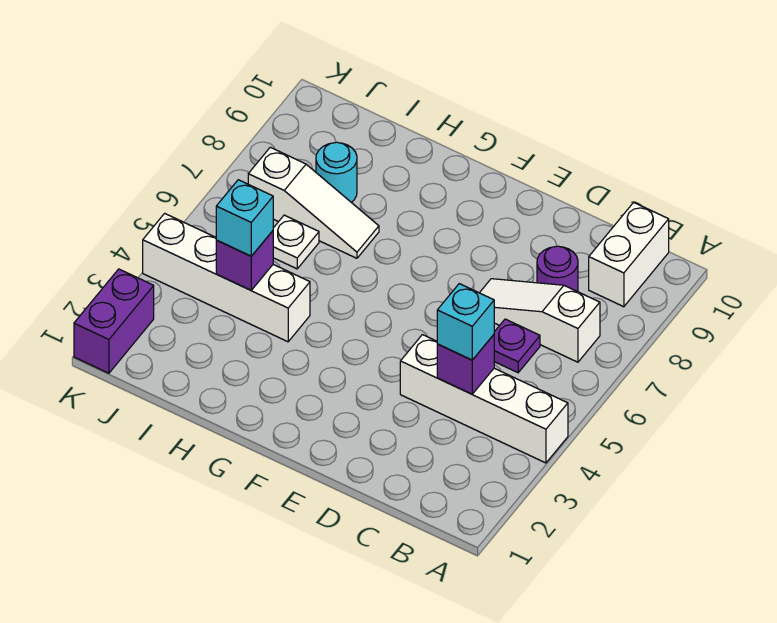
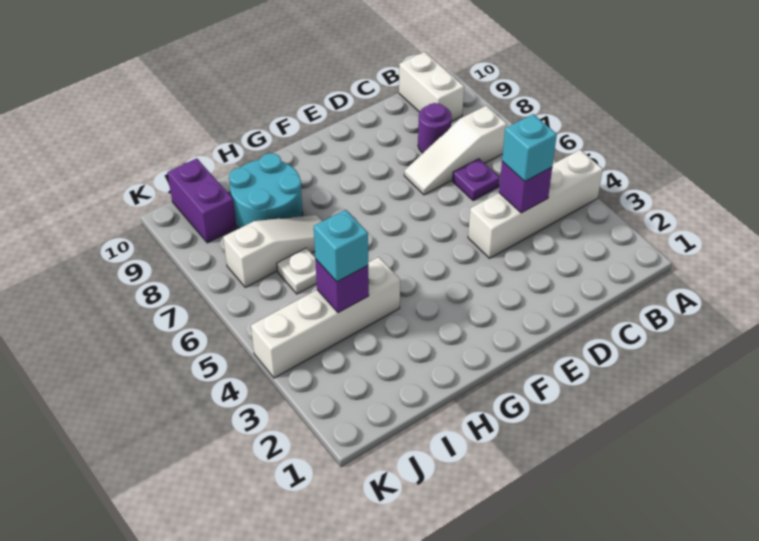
cyan round brick I8 level 1 -> cyan round brick H8:I9 level 1
purple brick K1:K2 level 1 -> purple brick J9:J10 level 1

